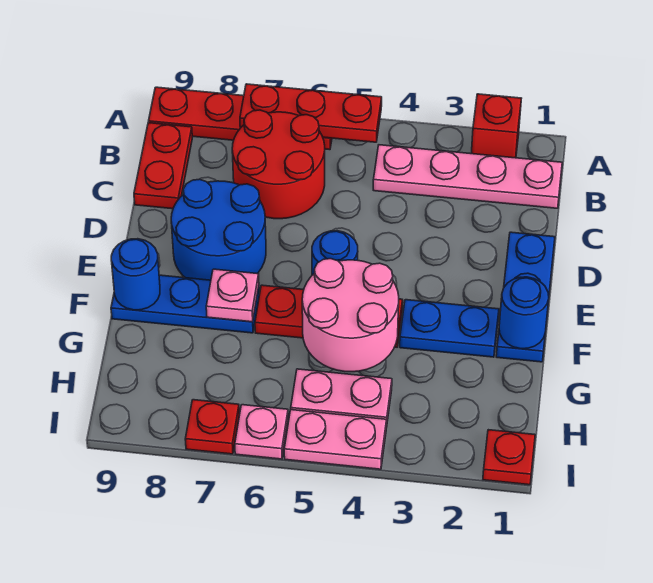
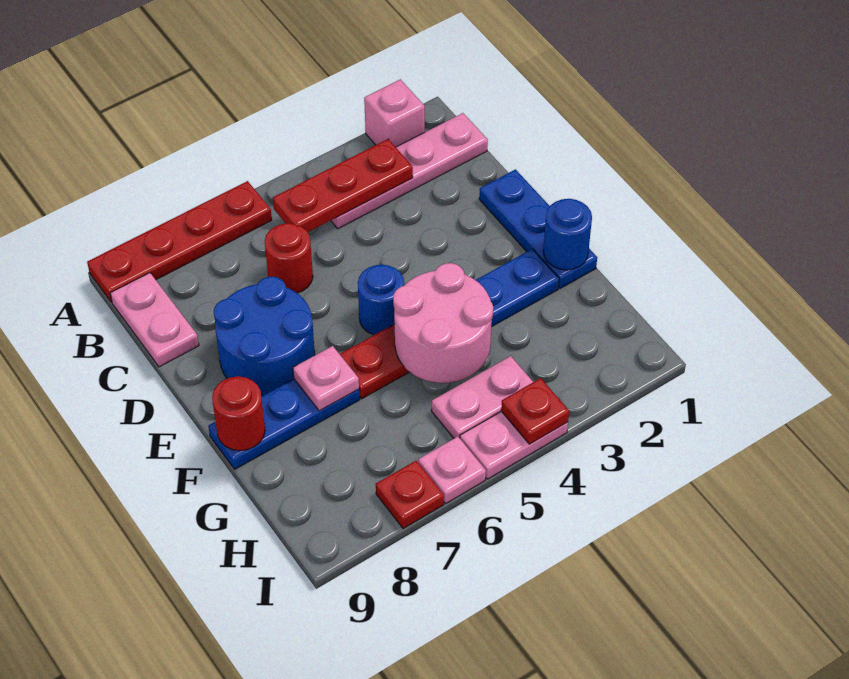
red brick A2 level 1 -> pink brick A2 level 1
red plate A5:A7 level 2 -> red plate B3:B5 level 2
red round brick B6:C7 level 1 -> red round brick C6 level 1
red plate B9:C9 level 1 -> pink plate B9:C9 level 1
blue round brick F9 level 2 -> red round brick F9 level 2
red plate I1 level 1 -> red plate I4 level 2

